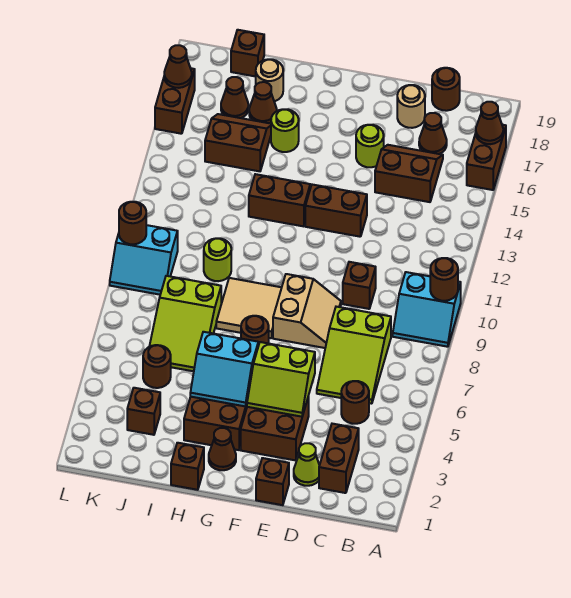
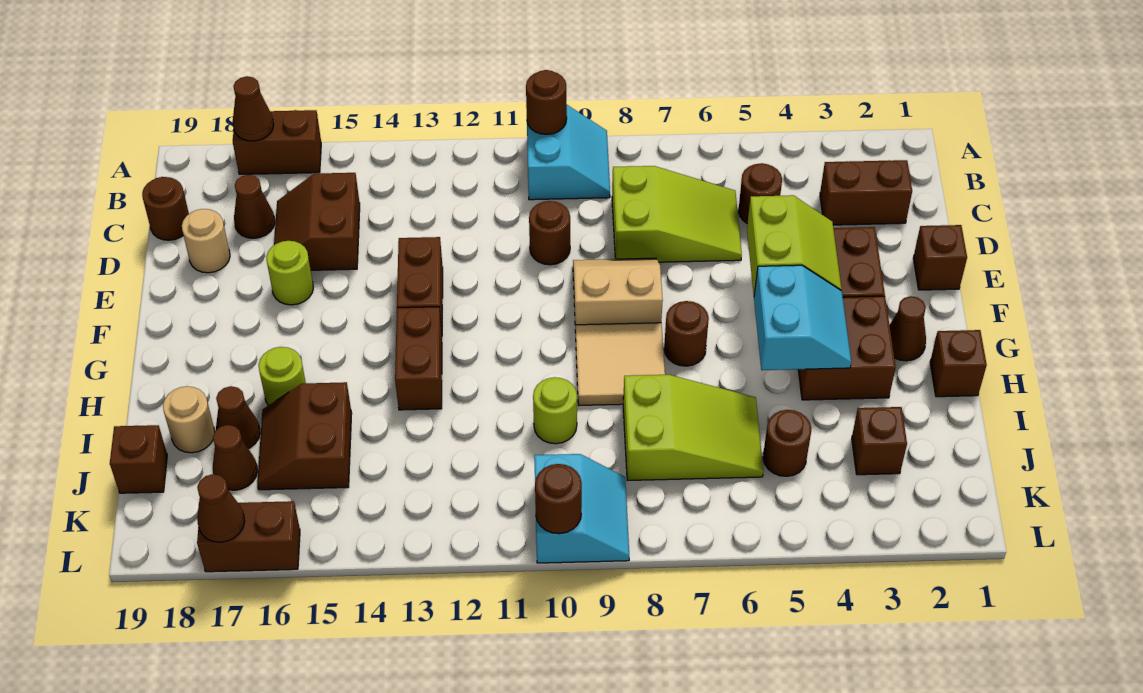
lime cone D2 level 1 -> none
brown brick D10 level 1 -> brown round brick D10 level 1

